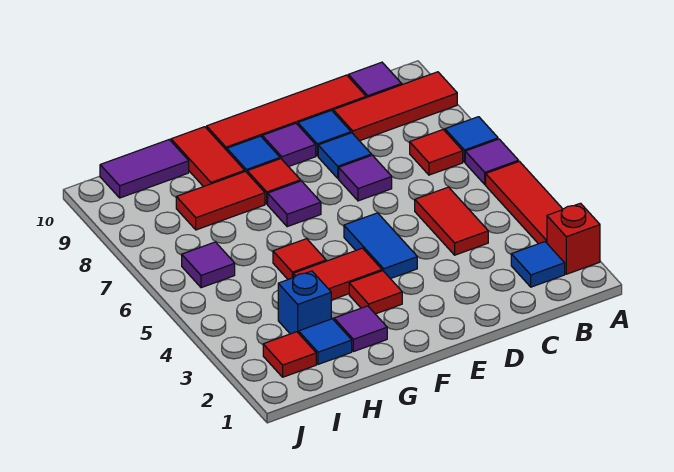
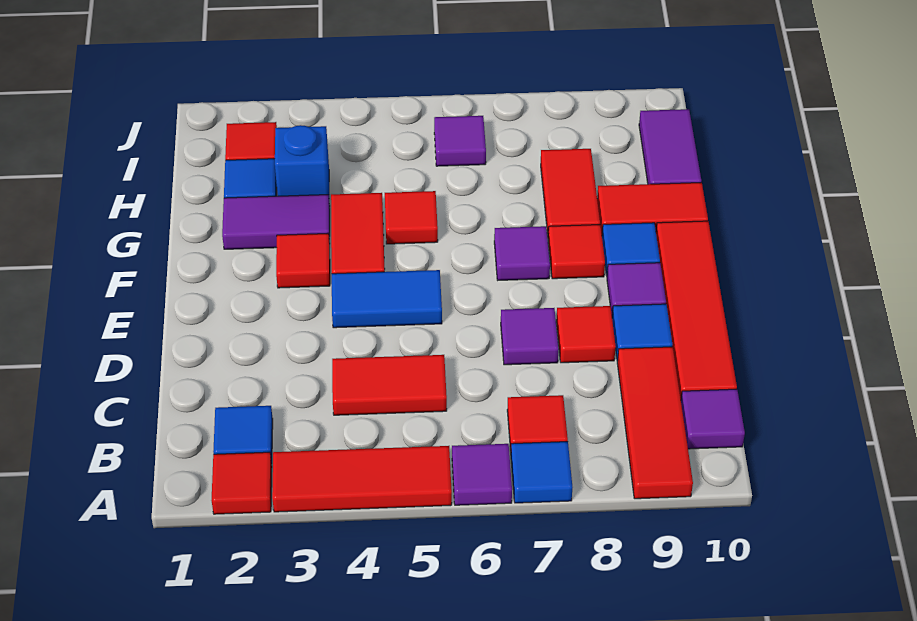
red brick A2 level 1 -> red tile A2 level 1
blue tile D8 level 1 -> red tile D8 level 1
purple tile G2 level 1 -> purple tile G2:G3 level 1

